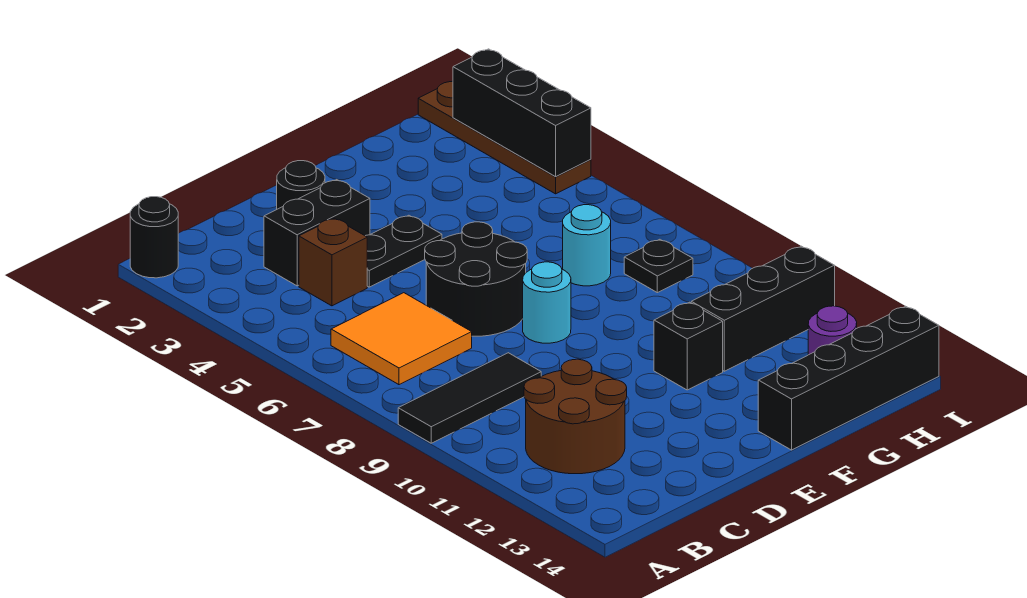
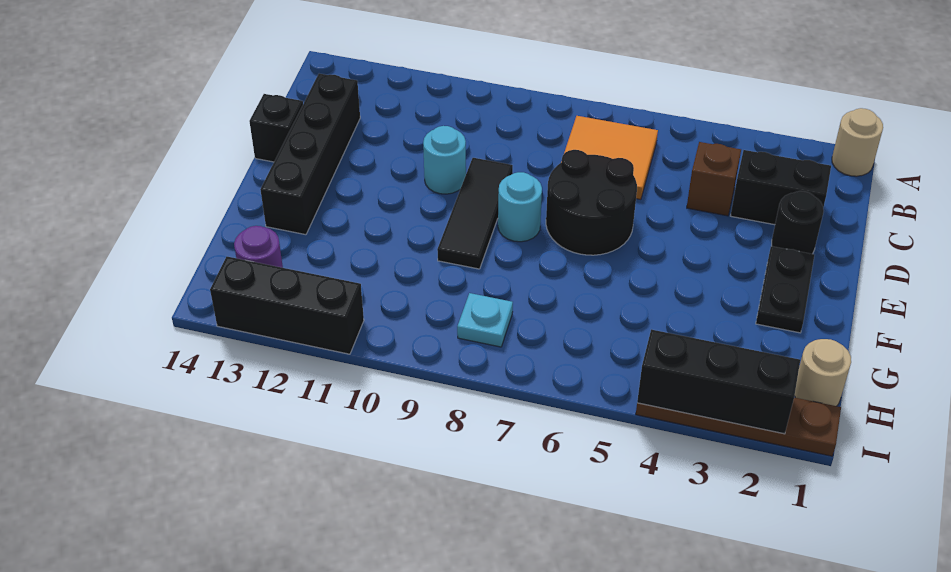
black round brick A1 level 1 -> tan round brick A1 level 1
black tile A9:C9 level 1 -> black tile D9:F9 level 1
brown round brick B11:C12 level 1 -> none
black brick C3:D3 level 1 -> black brick C2:C3 level 1
black plate D4:E4 level 1 -> black plate E2:F2 level 1
black brick F11 level 1 -> black brick D14 level 1
black brick F14:I14 level 1 -> black brick C13:F13 level 1
cyan round brick G7 level 1 -> cyan round brick D10 level 1
black brick G11:I11 level 1 -> black brick I11:I13 level 1
none -> tan round brick H1 level 1
black plate H8 level 1 -> cyan plate H8 level 1

